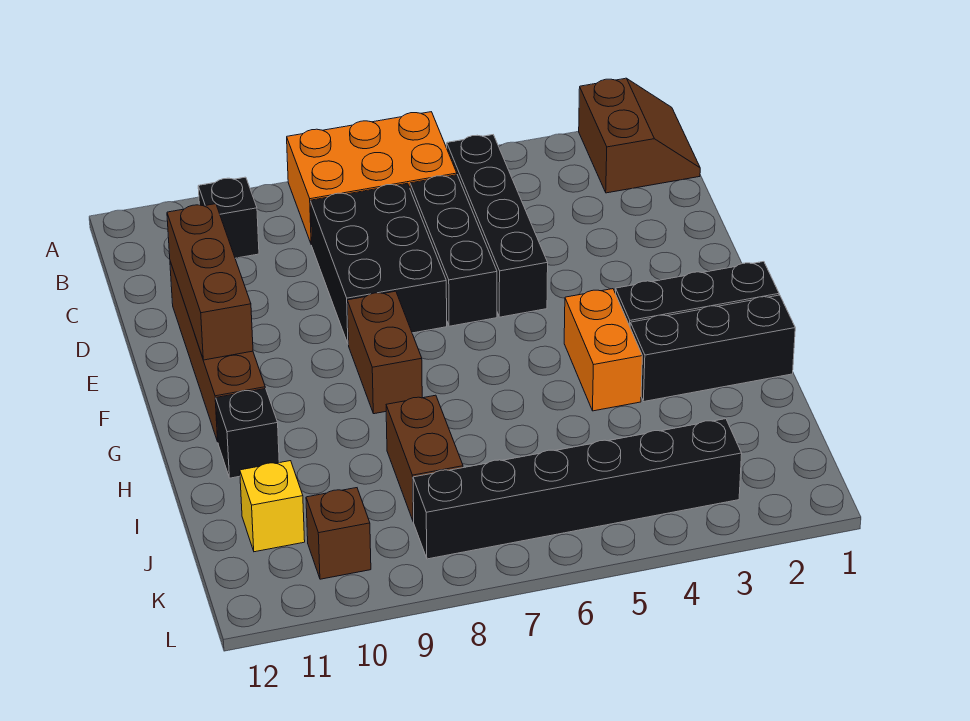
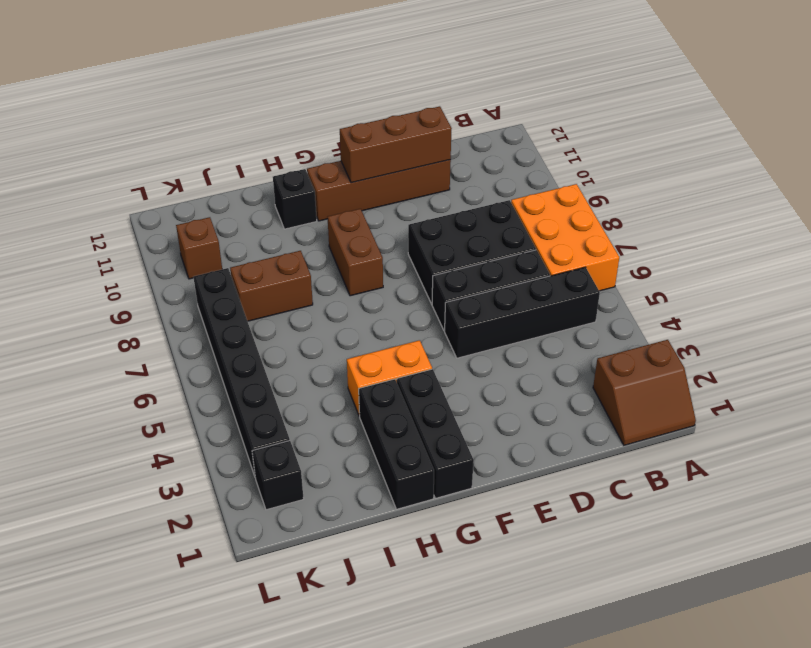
black brick B10 level 1 -> black brick K2 level 1
brown brick F8:G8 level 1 -> brown brick G8:G9 level 1
yellow brick J11 level 1 -> none

